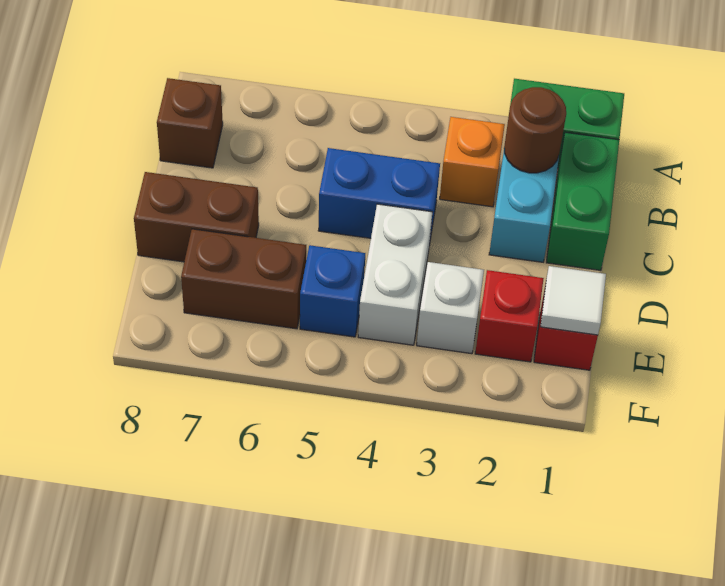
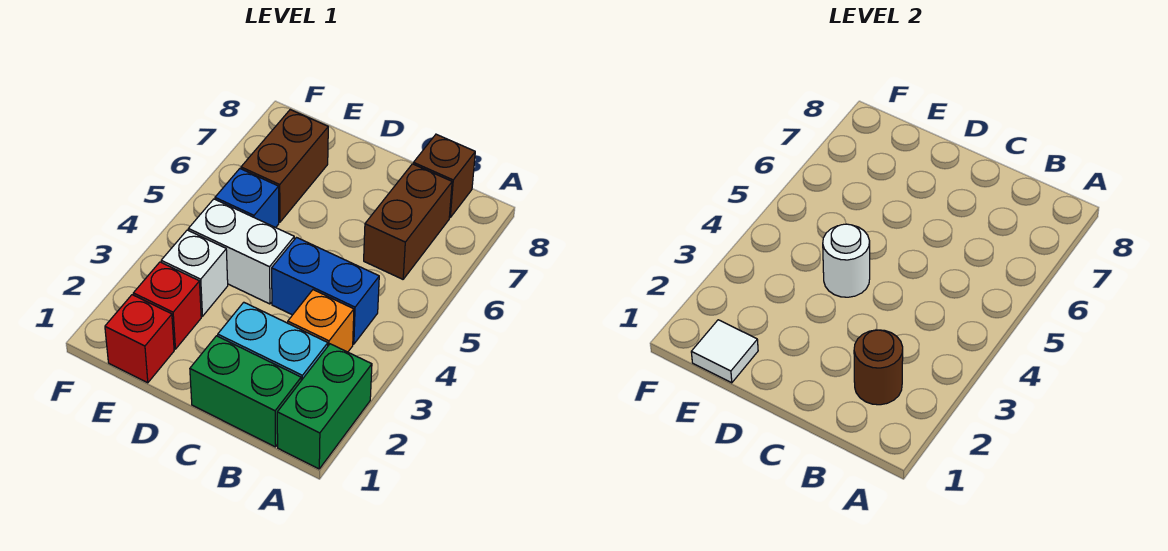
blue brick C4:C5 level 1 -> blue brick B4:C4 level 1
none -> white round brick D4 level 2
brown brick D7:D8 level 1 -> brown brick B6:B7 level 1

